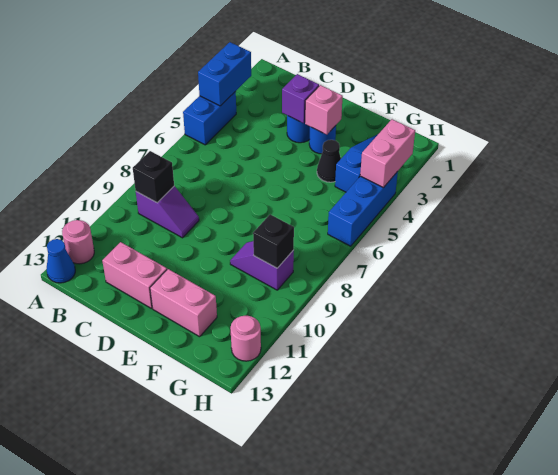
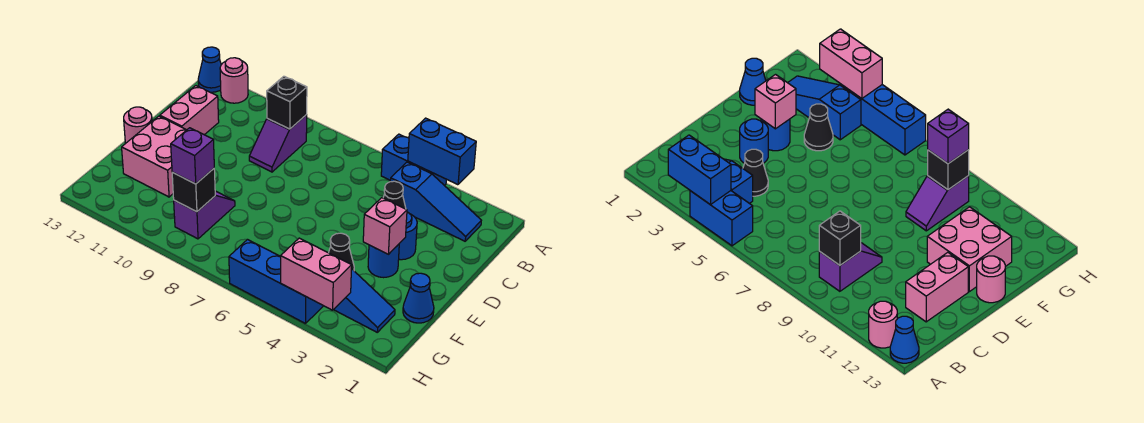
none -> blue slope B2:B4 level 1 top 4
none -> black cone C4 level 1
purple brick D3 level 2 -> purple brick G9 level 3
pink brick E12:F12 level 1 -> pink brick E11:F12 level 1
none -> blue cone F1 level 1
pink round brick H12 level 1 -> pink round brick E13 level 1

